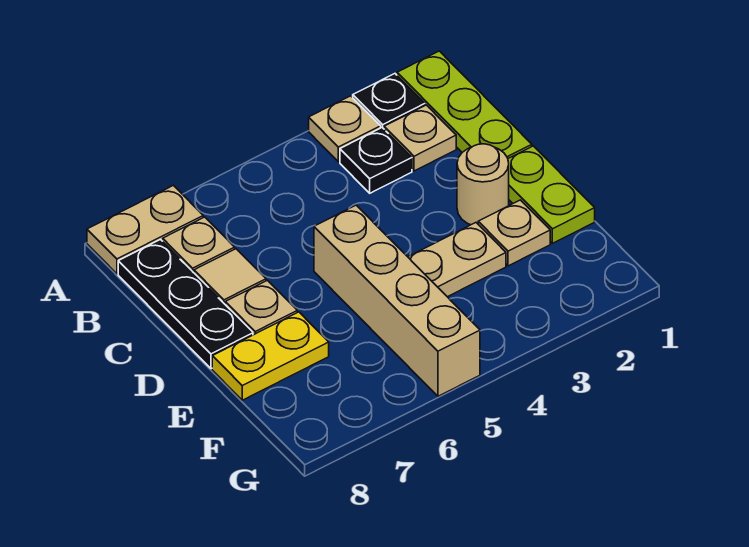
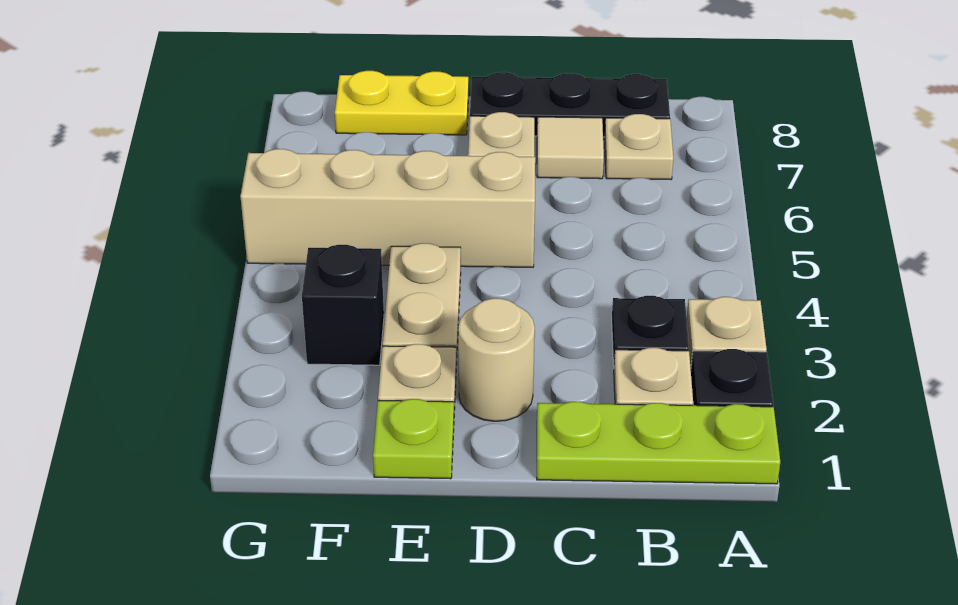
tan plate A7:A8 level 1 -> none
lime plate D1:E1 level 1 -> lime plate E1 level 1
yellow plate E7:E8 level 1 -> yellow plate E8:F8 level 1
none -> black brick F3 level 1

